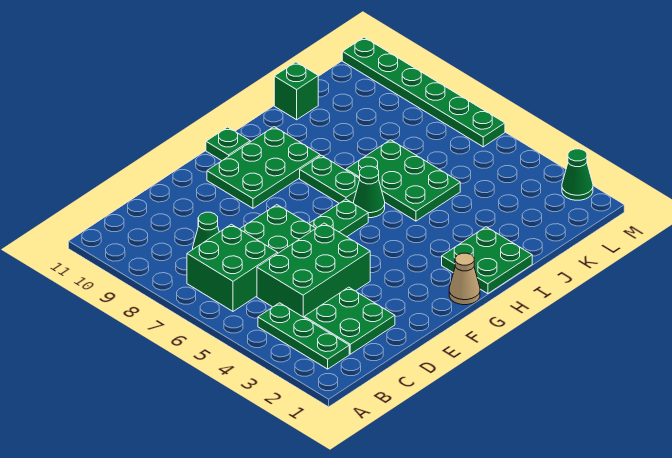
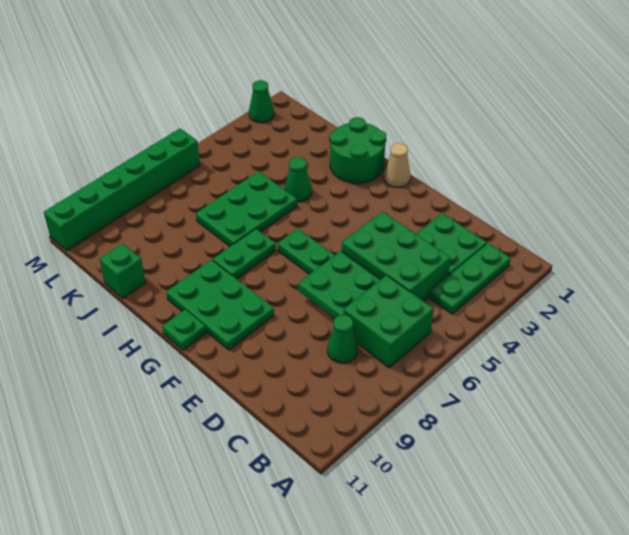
green plate H1:I2 level 1 -> green round brick H1:I2 level 1
green cone H6 level 1 -> green cone I4 level 1
green plate M6:M11 level 1 -> green brick M6:M11 level 1

